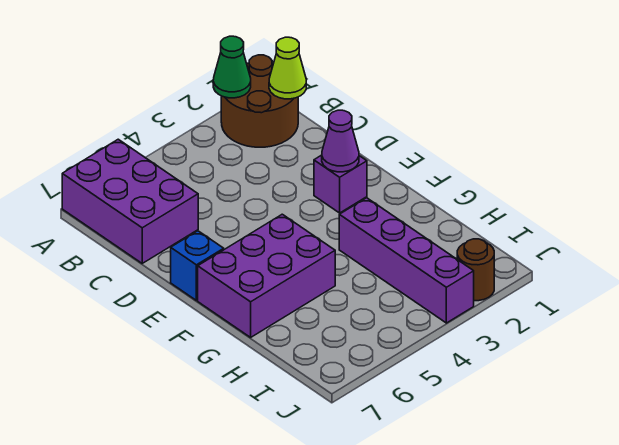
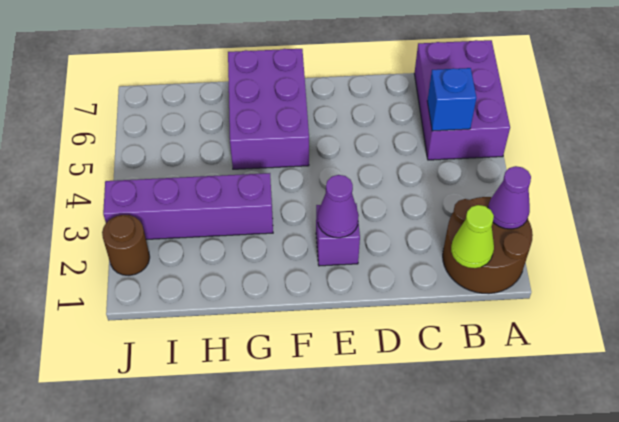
green cone A2 level 2 -> purple cone A2 level 2
purple brick A6:C7 level 1 -> purple brick A5:B7 level 1
blue brick E7 level 1 -> blue brick B5 level 2

